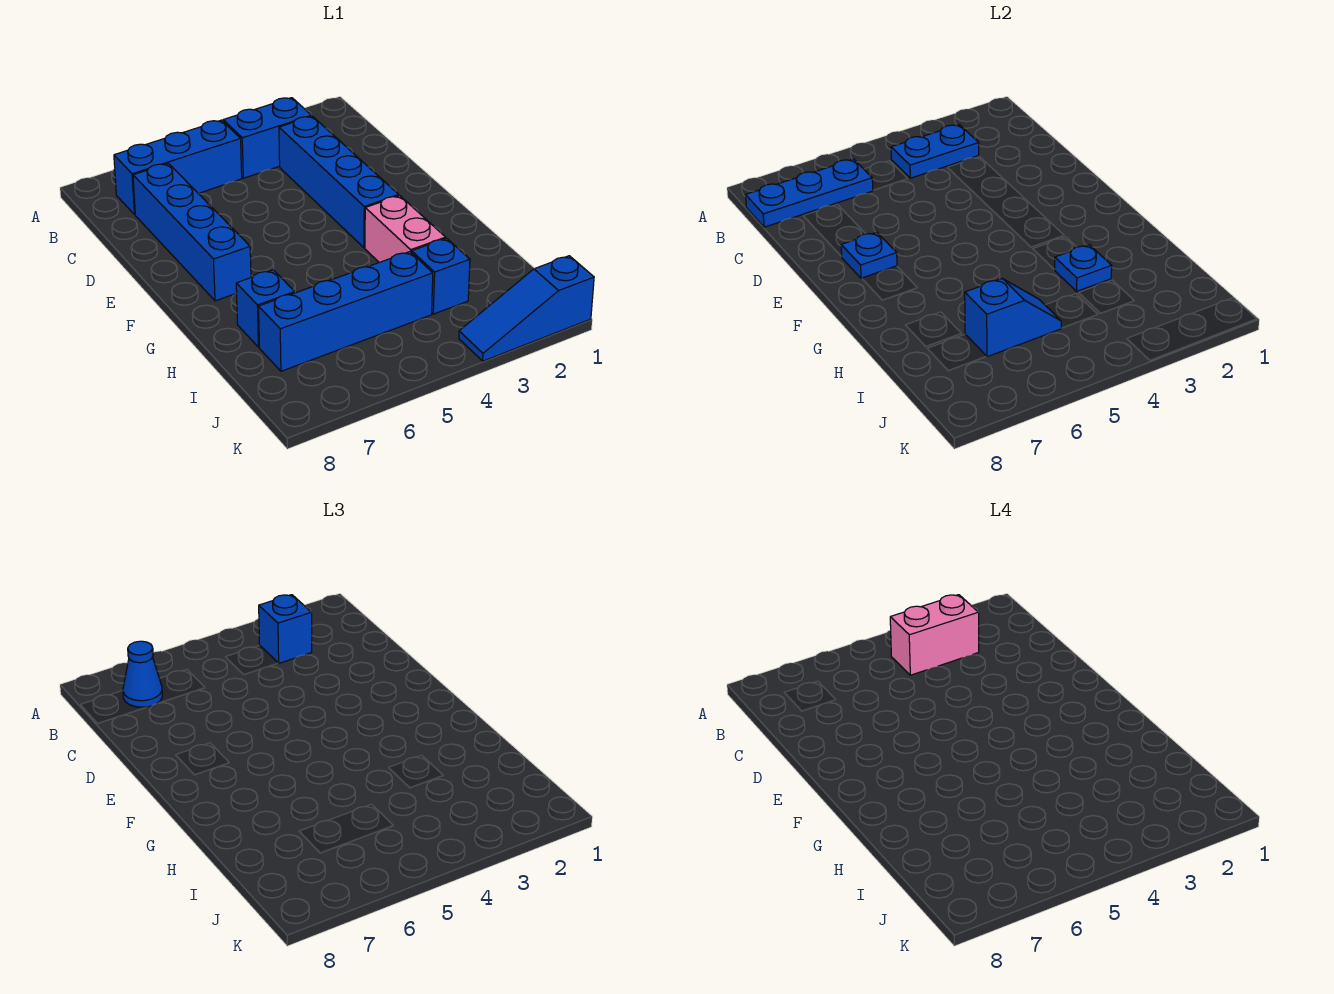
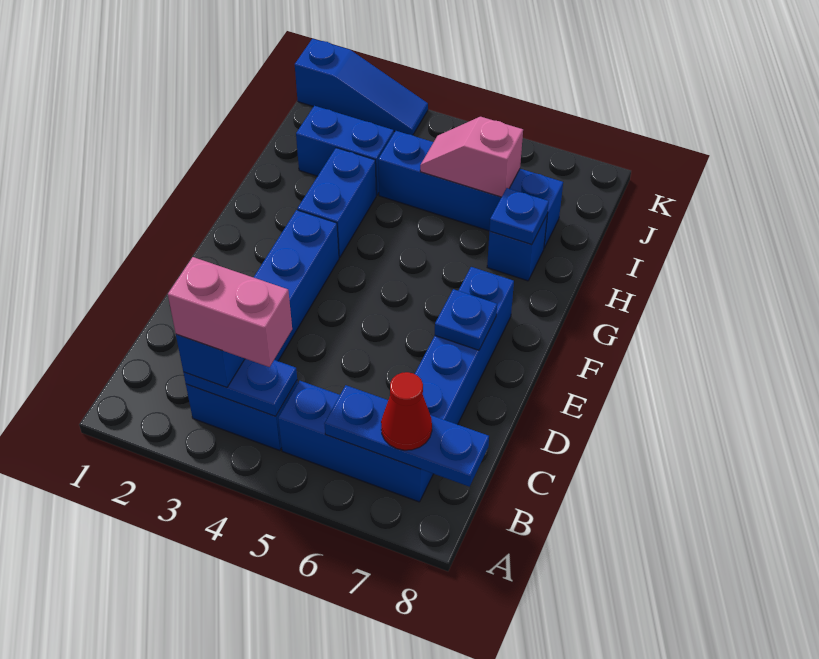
blue cone B7 level 3 -> red cone B7 level 3
pink brick G3:H3 level 1 -> blue brick G3:H3 level 1
blue plate H3 level 2 -> blue plate H7 level 2
blue brick I3 level 1 -> blue brick I2:I3 level 1
blue slope I5:I6 level 2 top 6 -> pink slope I5:I6 level 2 top 6

